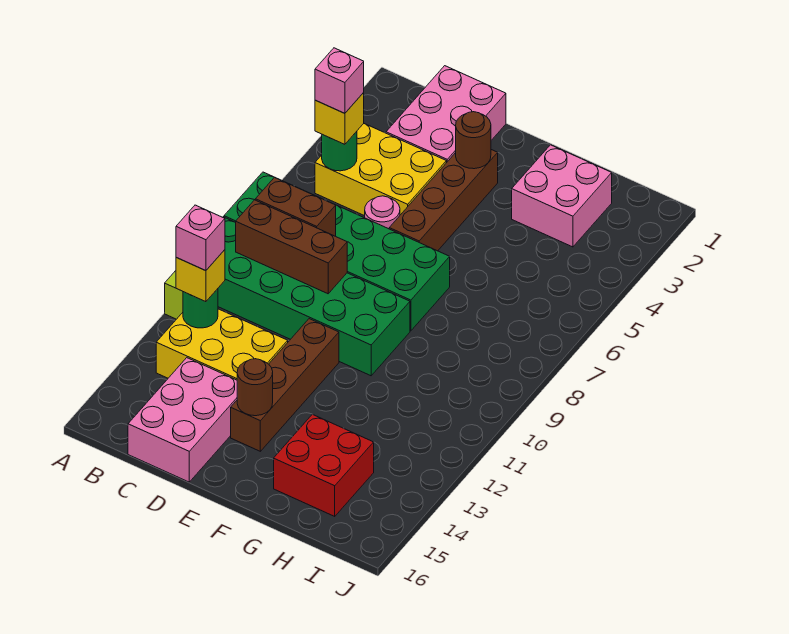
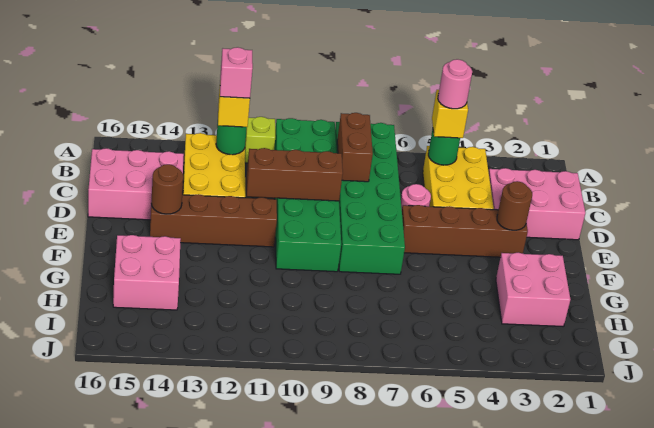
pink brick B5 level 4 -> pink round brick B5 level 4
brown brick B9:D9 level 2 -> brown brick D9:D11 level 2
red brick G14:H15 level 1 -> pink brick G14:H15 level 1

